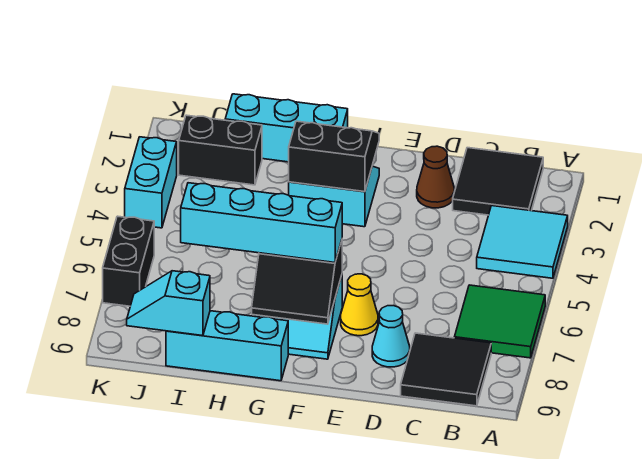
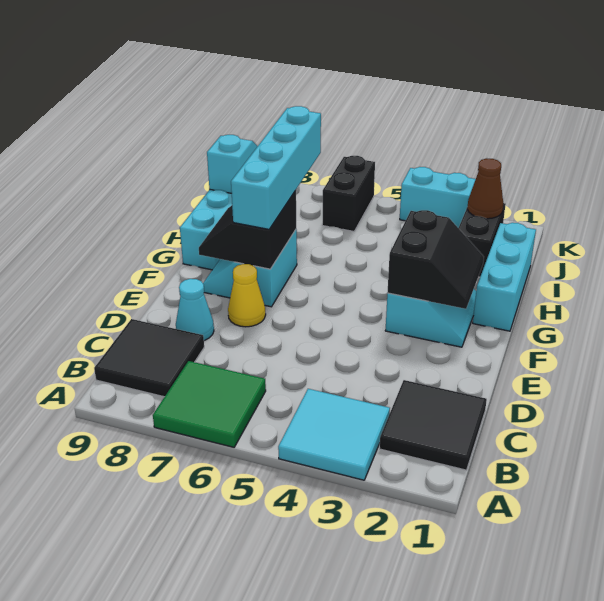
brown cone D2 level 1 -> brown cone J2 level 2
black brick K6:K7 level 1 -> black brick J6:K6 level 1

